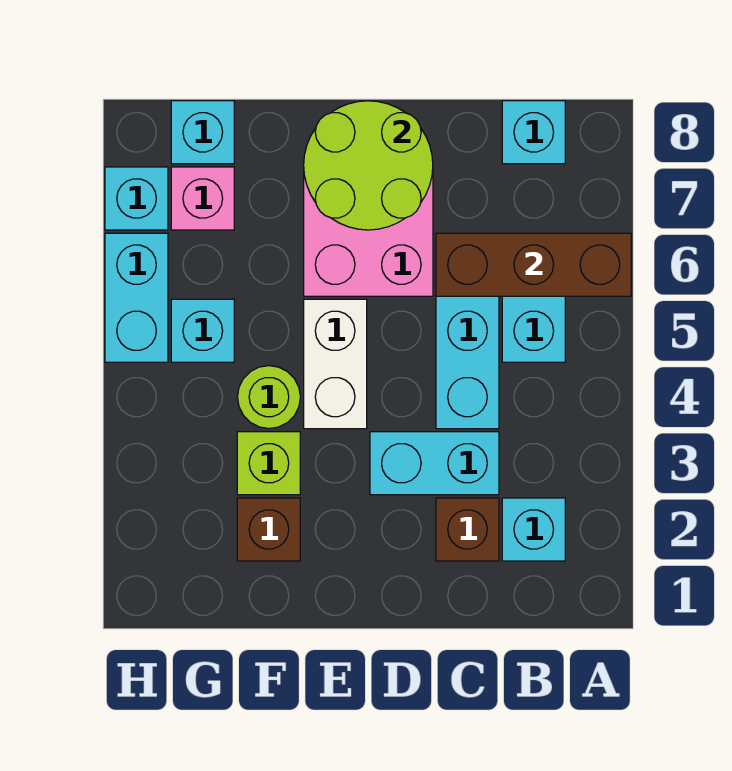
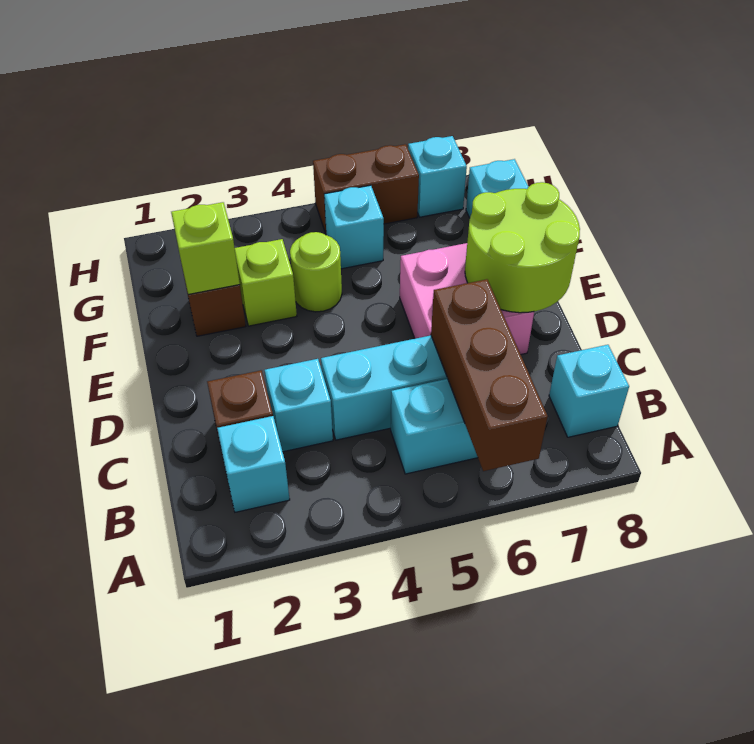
cyan brick C3:D3 level 1 -> cyan brick C3 level 1
white brick E4:E5 level 1 -> none
none -> lime brick F2 level 2
pink brick G7 level 1 -> none
cyan brick H5:H6 level 1 -> brown brick H5:H6 level 1

